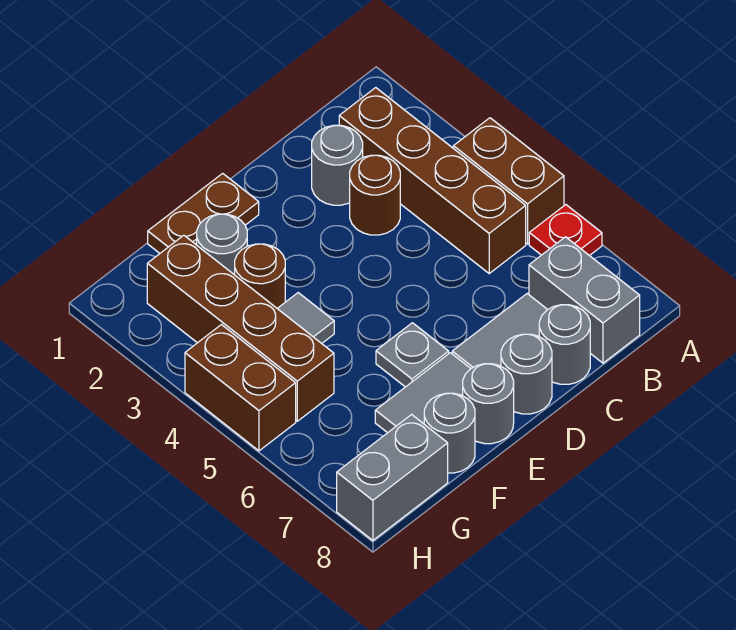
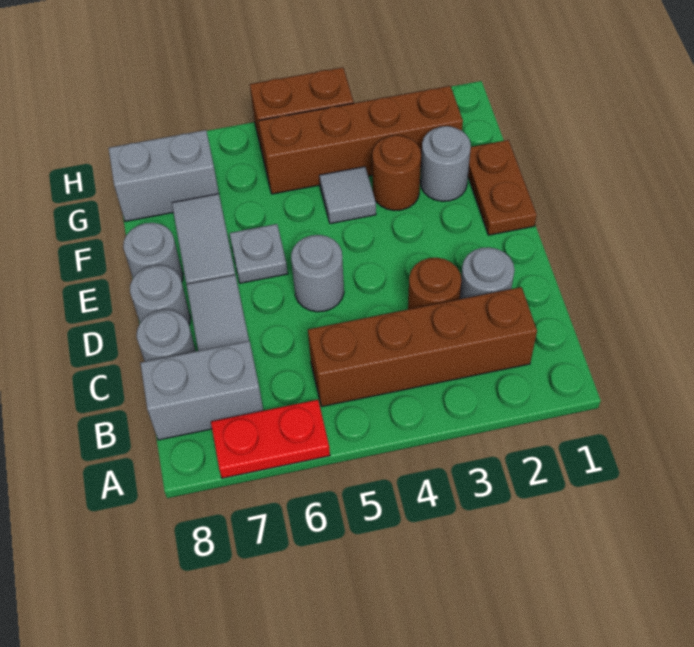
brown brick A4:A5 level 1 -> none
red plate A6 level 1 -> red plate A6:A7 level 1
grey round brick F8 level 1 -> grey round brick D5 level 1
grey brick G8:H8 level 1 -> grey brick G7:G8 level 1

